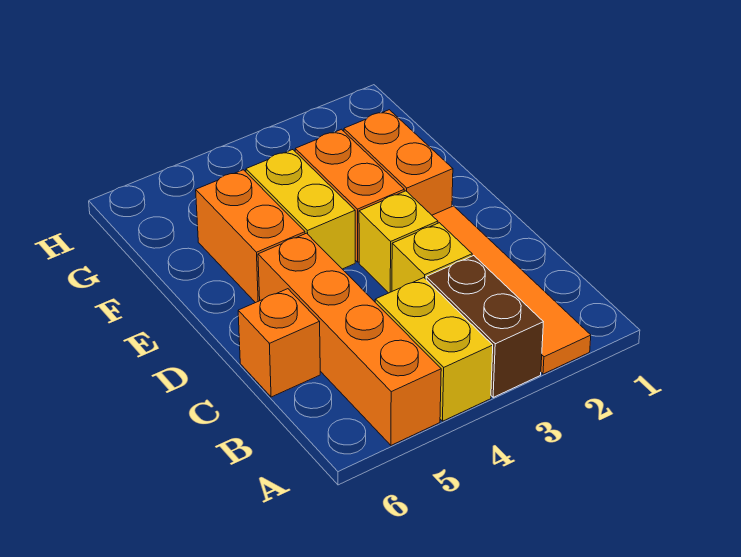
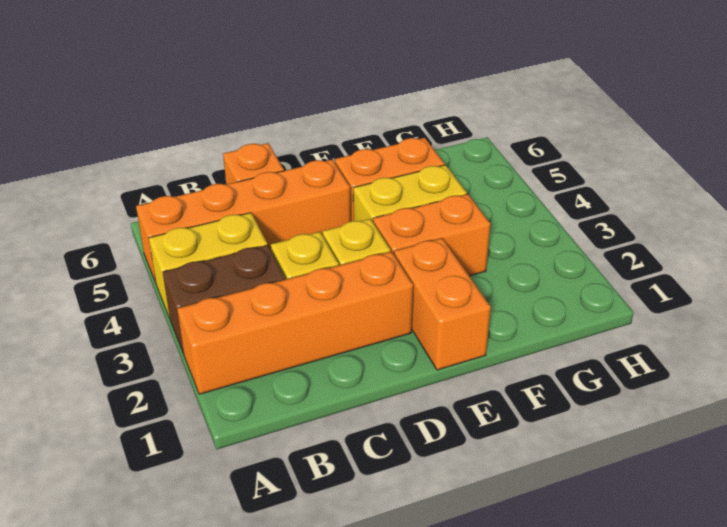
orange tile A2:D2 level 1 -> orange brick A2:D2 level 1
orange brick E2:F2 level 1 -> orange brick E1:E2 level 1

